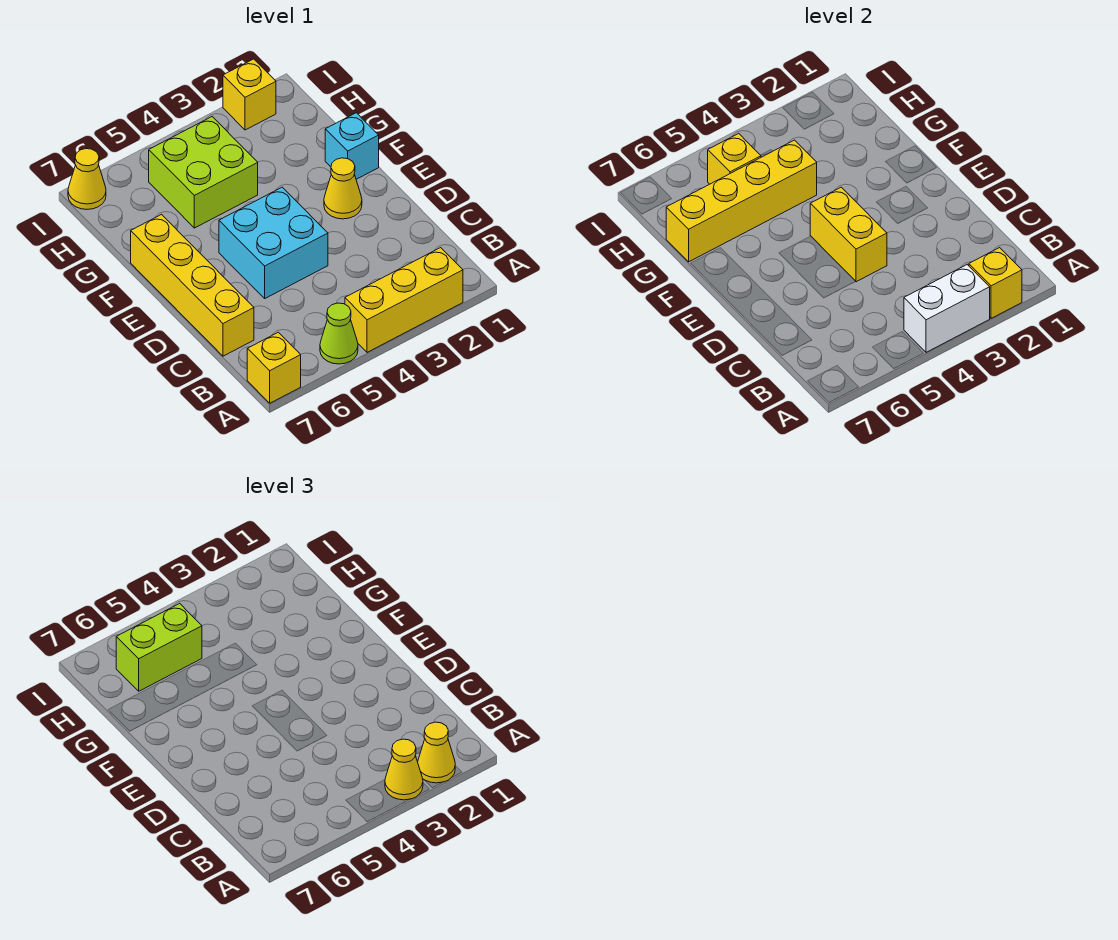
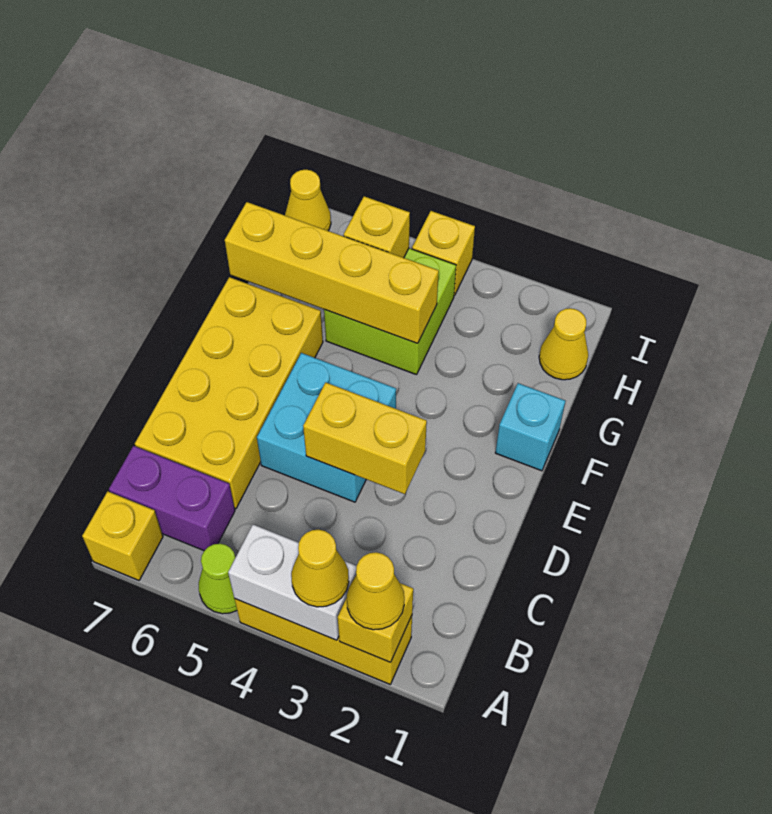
none -> purple brick B6:B7 level 1
yellow brick C7:F7 level 1 -> yellow brick C6:F7 level 1
yellow brick D4:E4 level 2 -> yellow brick D3:D4 level 2
yellow cone E2 level 1 -> yellow cone H1 level 1
lime brick H5:H6 level 3 -> none
yellow brick I2 level 1 -> yellow brick I4 level 1

